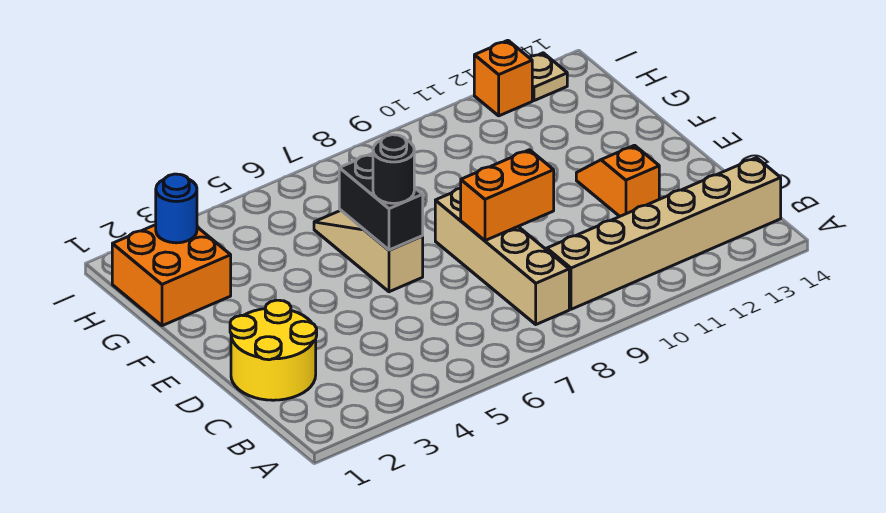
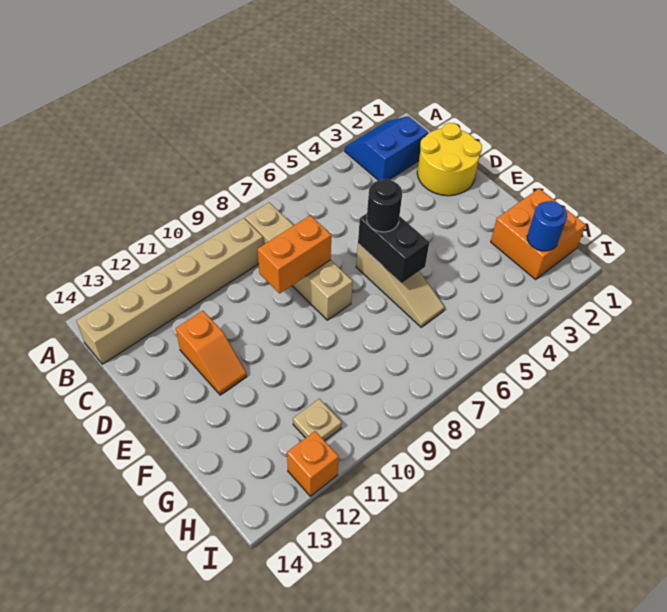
none -> blue slope A2:B3 level 1 top B
tan plate I13 level 1 -> tan plate H11 level 1

